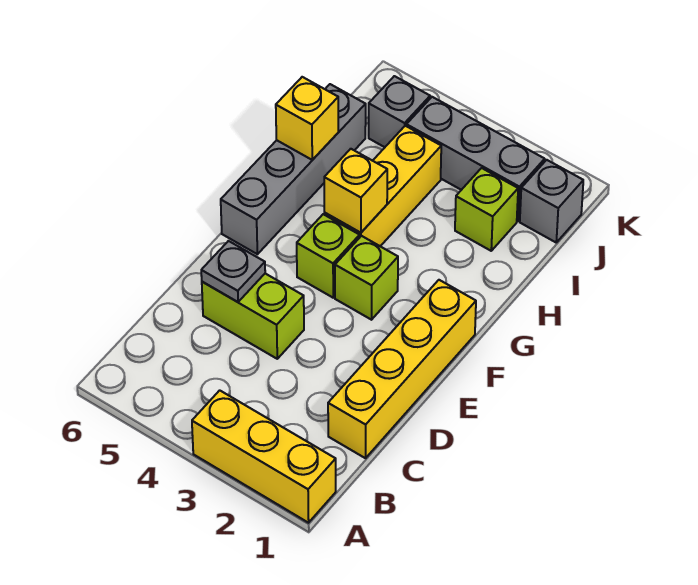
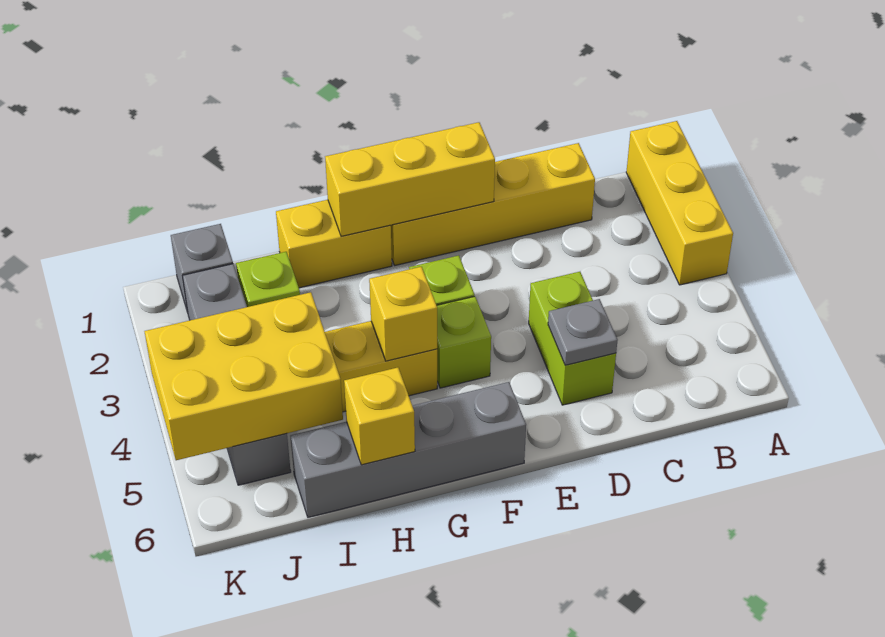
none -> yellow brick E1:G1 level 2
none -> yellow brick G1:H1 level 1
none -> yellow brick I4:K5 level 2

